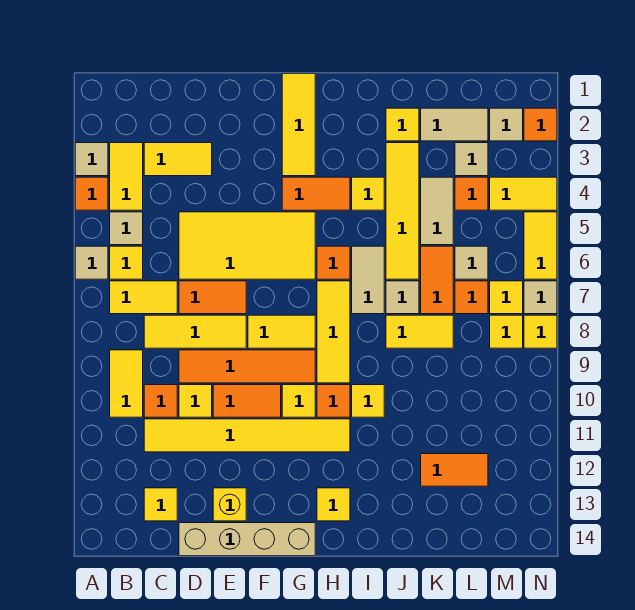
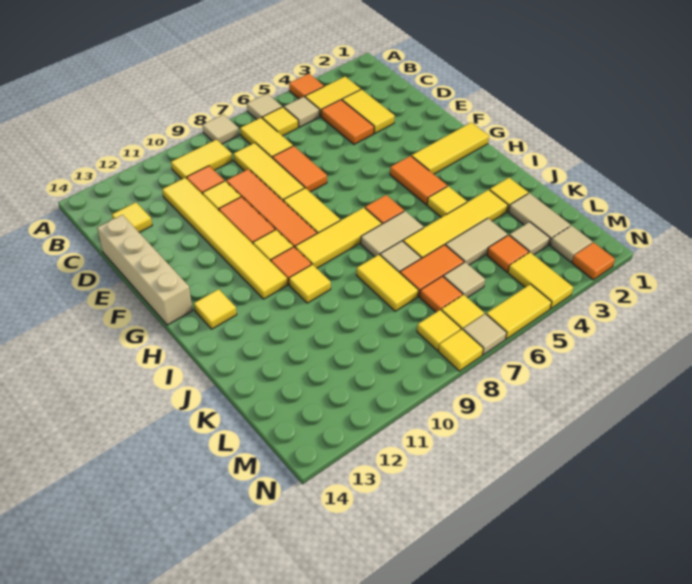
tan tile A3 level 1 -> tan tile A8 level 1
yellow tile D5:G6 level 1 -> none
yellow brick E13 level 1 -> none
orange tile K12:L12 level 1 -> orange tile C4:D4 level 1

